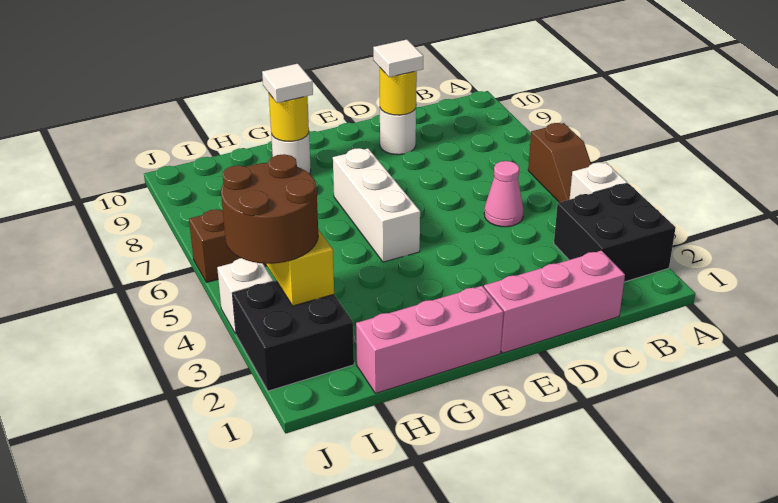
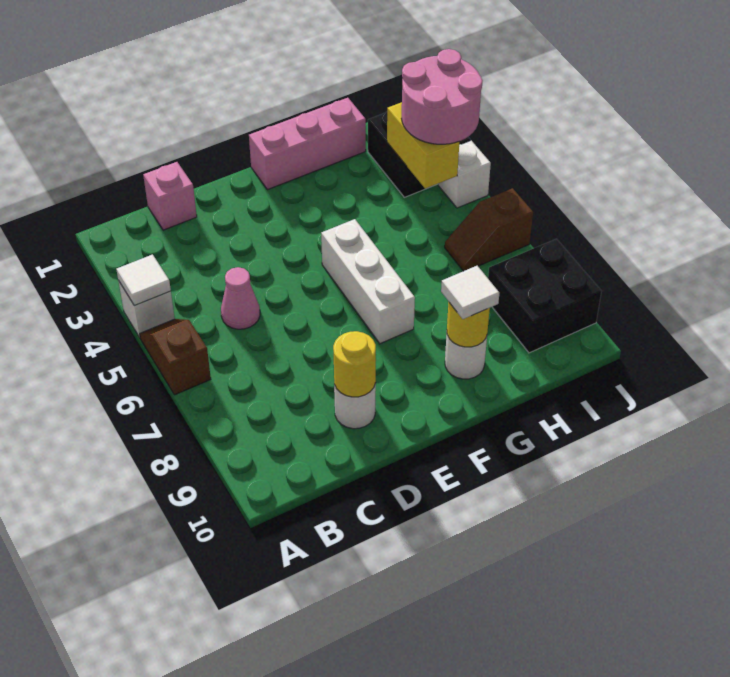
black brick A2:B3 level 1 -> black brick I8:J9 level 1
pink brick C1:E1 level 1 -> pink brick C1 level 1
white tile D9 level 3 -> white tile A4 level 2
brown round brick I3:J4 level 3 -> pink round brick I3:J4 level 3

